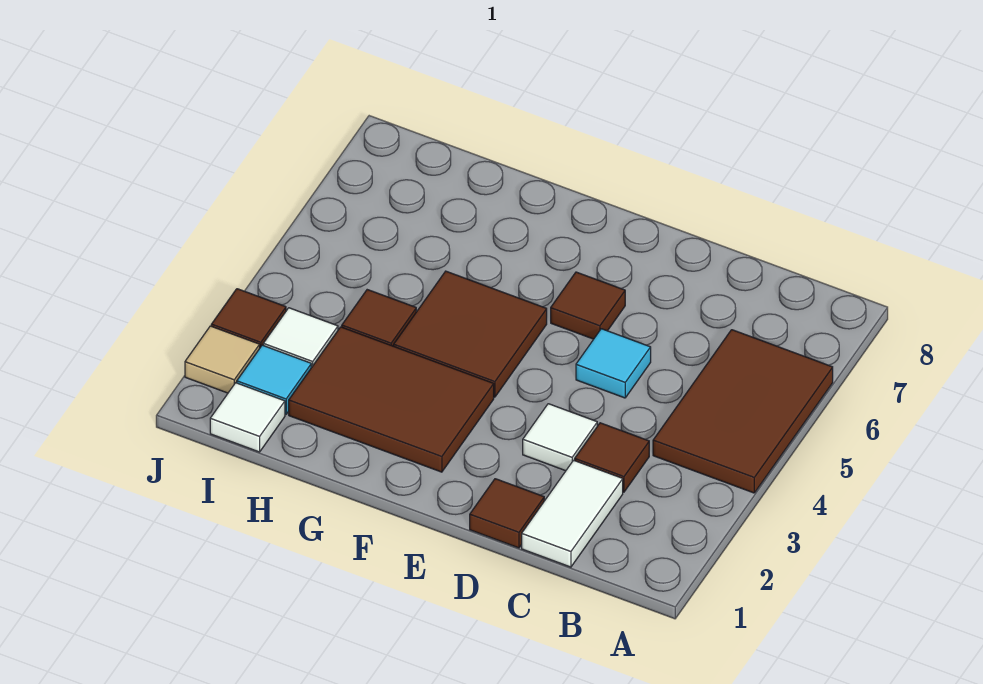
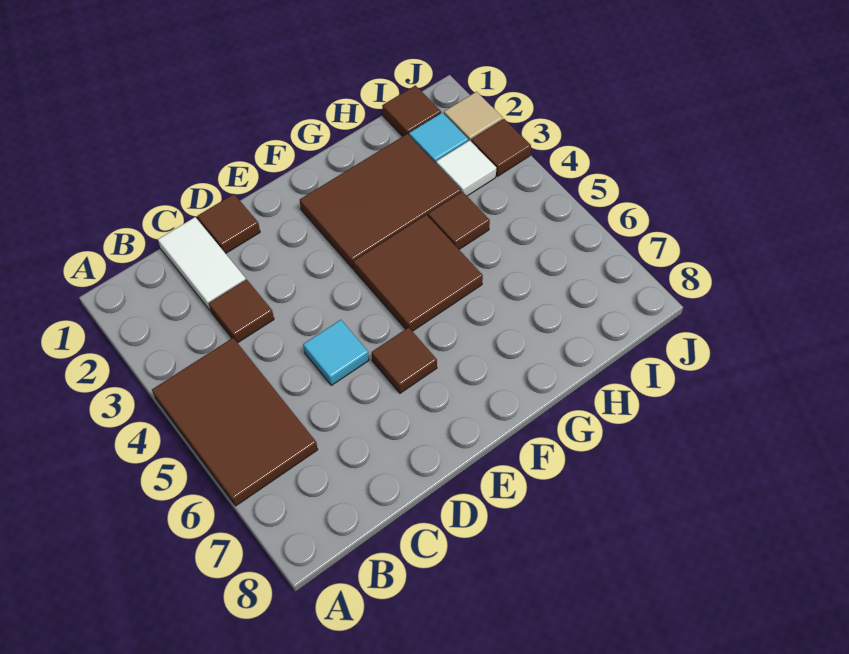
white tile D3 level 1 -> none
white tile I1 level 1 -> brown tile I1 level 1

